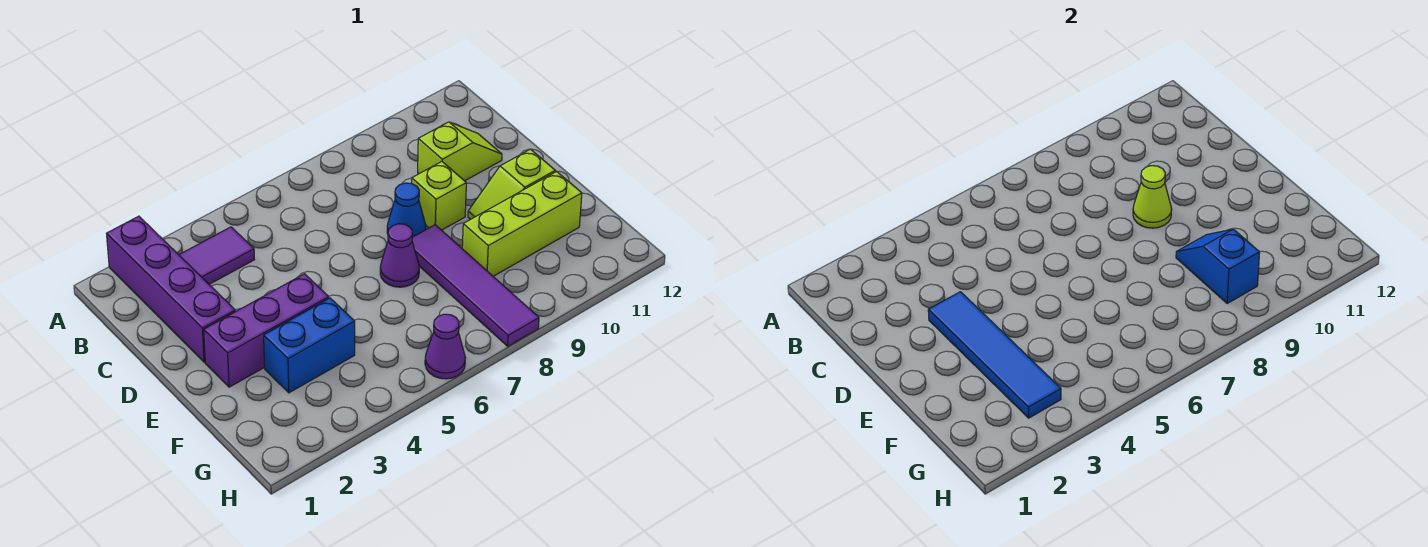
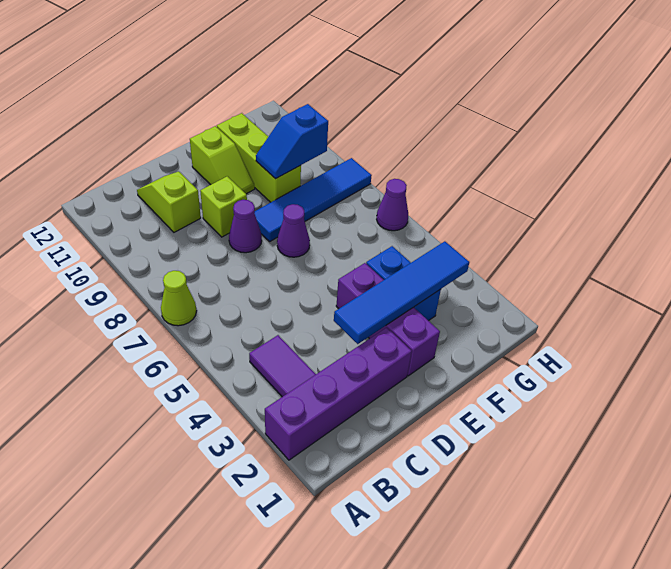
blue cone D8 level 1 -> purple cone D8 level 1
lime cone D9 level 2 -> lime cone A7 level 1
purple tile E8:H8 level 1 -> blue tile E8:H8 level 1

